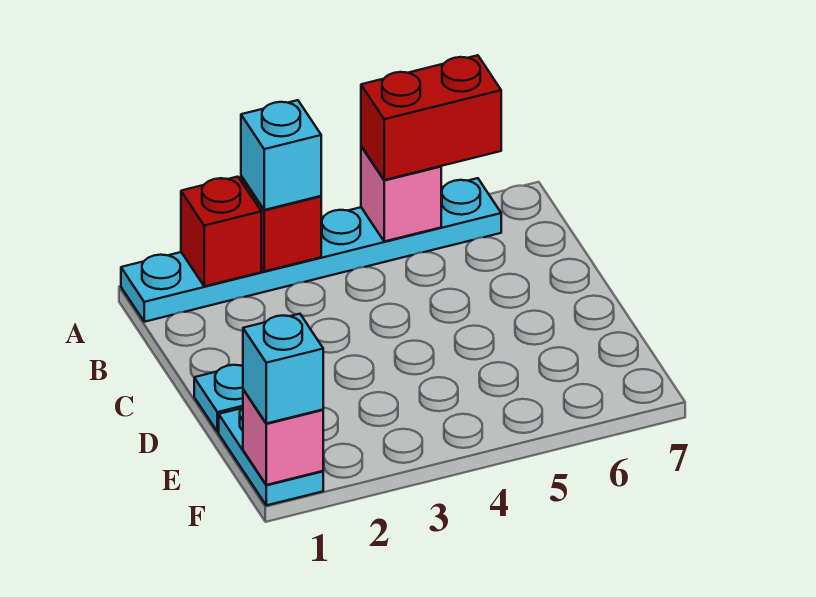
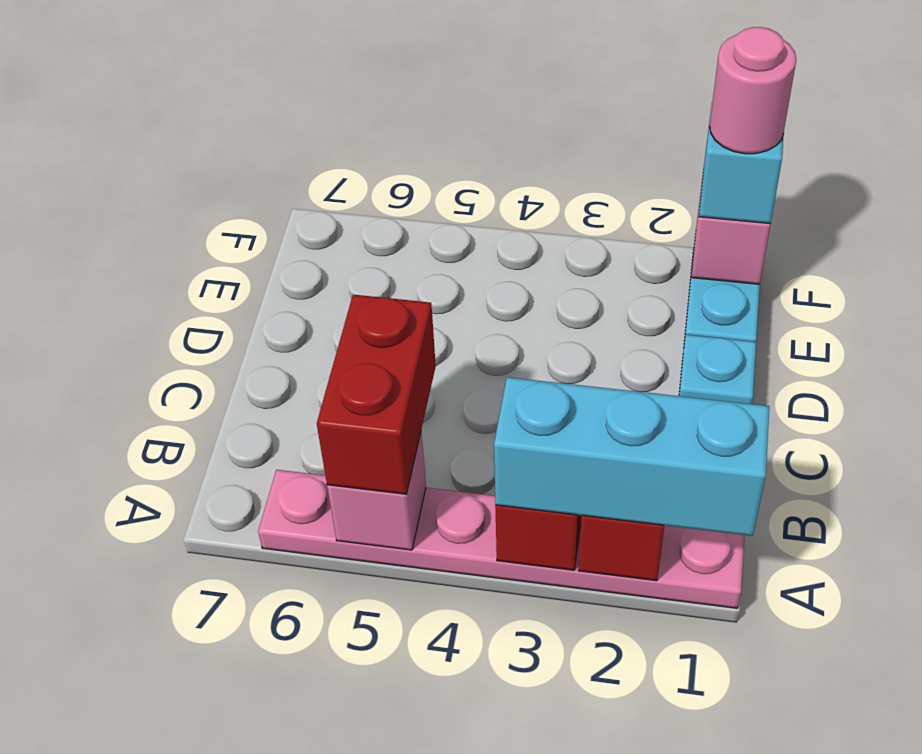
cyan plate A1:A6 level 1 -> pink plate A1:A6 level 1
cyan brick A3 level 3 -> cyan brick A1:A3 level 3
red brick A5:A6 level 3 -> red brick A5:B5 level 3
none -> pink round brick F1 level 4

